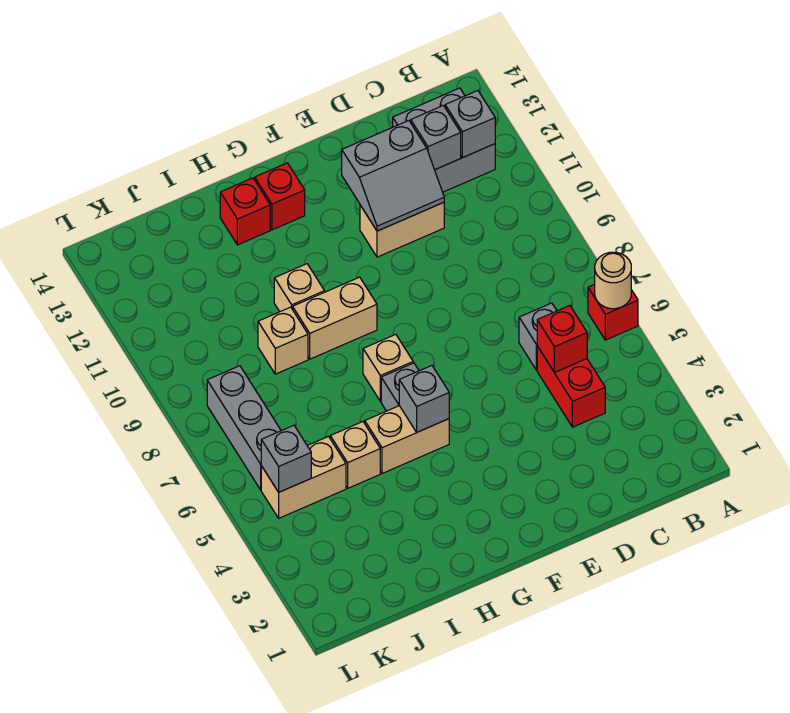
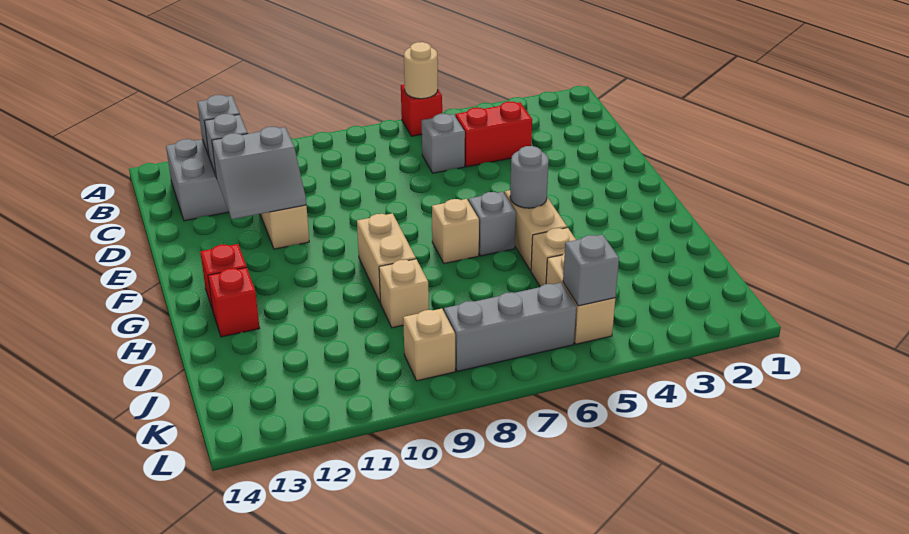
red brick C5 level 2 -> none
grey slope D11:E12 level 2 top 12 -> grey slope D11:E12 level 2 top D
grey brick G5 level 2 -> grey round brick G5 level 2
tan brick H10 level 1 -> tan brick K9 level 1

